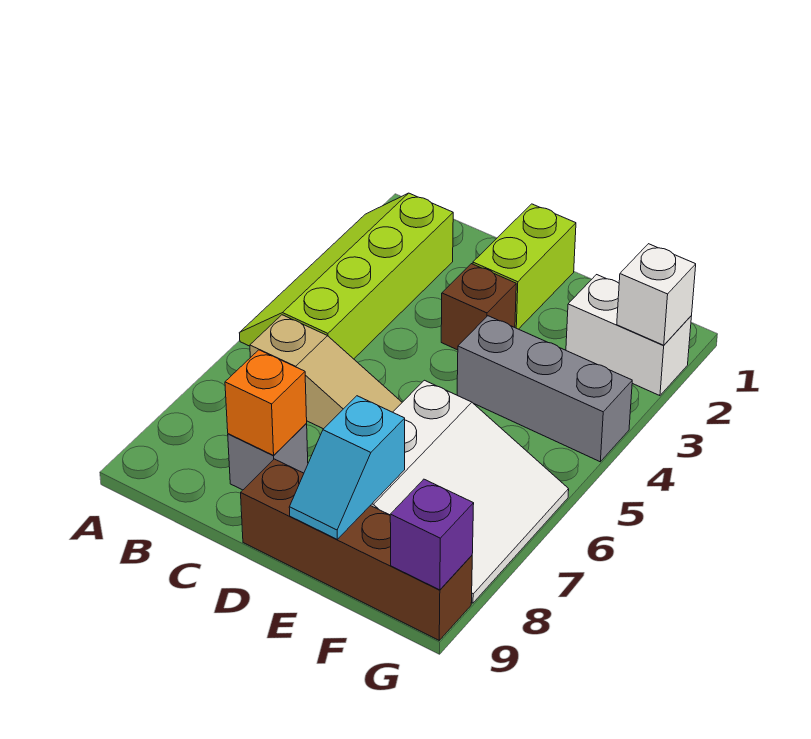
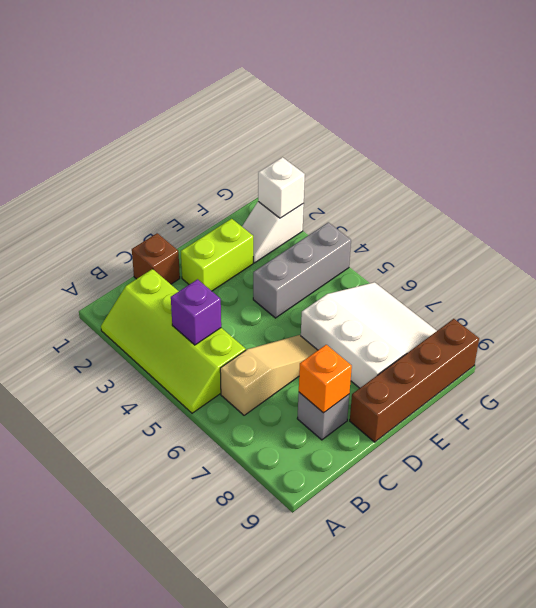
lime brick D1:D2 level 1 -> lime brick D2:E2 level 1
brown brick D3 level 1 -> brown brick C1 level 1
cyan slope E8:E9 level 2 top 8 -> none
white brick F2:G2 level 1 -> white slope F2:G2 level 1 top G
purple brick G9 level 2 -> purple brick B4 level 2

